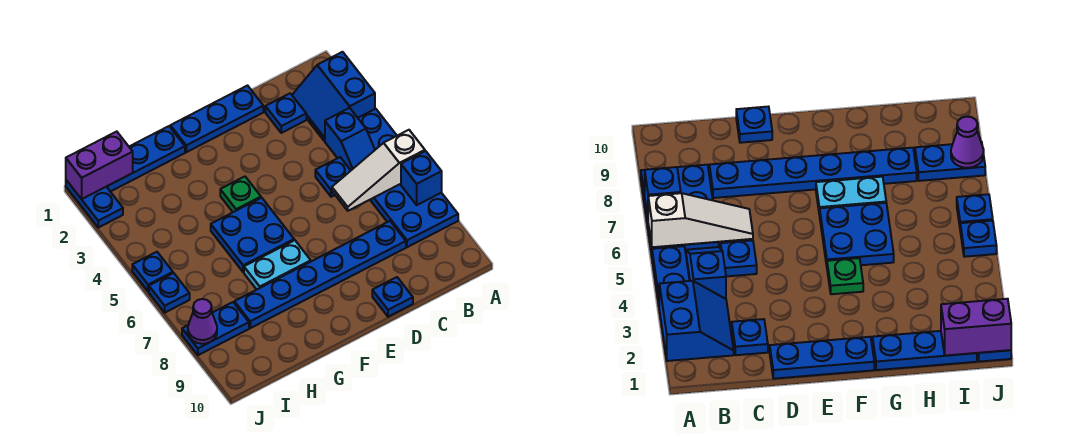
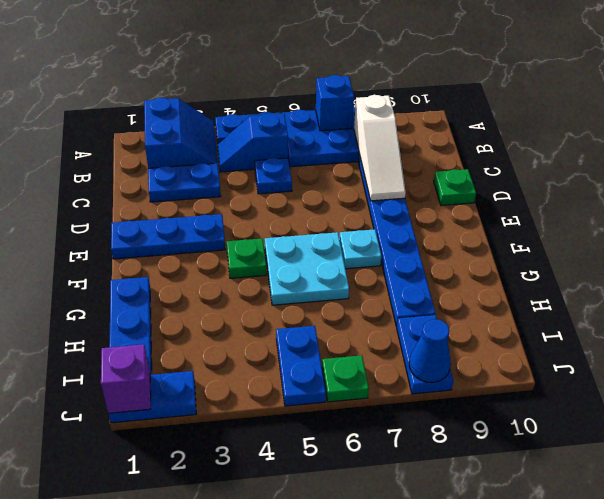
blue slope A2:B3 level 1 top A -> blue slope A2:B3 level 1 top 2
white slope A6:C6 level 2 top A -> white slope B8:D8 level 2 top B
blue slope B4:B5 level 1 top 4 -> blue slope B4:B5 level 1 top 5
blue plate C2 level 1 -> blue plate C2:C3 level 1
blue plate D1:F1 level 1 -> blue plate E1:E3 level 1
blue plate D10 level 1 -> green plate D10 level 1
blue plate F5:G6 level 1 -> cyan plate F5:G6 level 1
cyan plate F7:G7 level 1 -> cyan plate F7 level 1
purple brick I1:J1 level 2 -> purple brick J1 level 2
blue plate J5 level 1 -> blue plate I5:J5 level 1
blue plate J6 level 1 -> green plate J6 level 1
purple cone J8 level 2 -> blue cone J8 level 2

